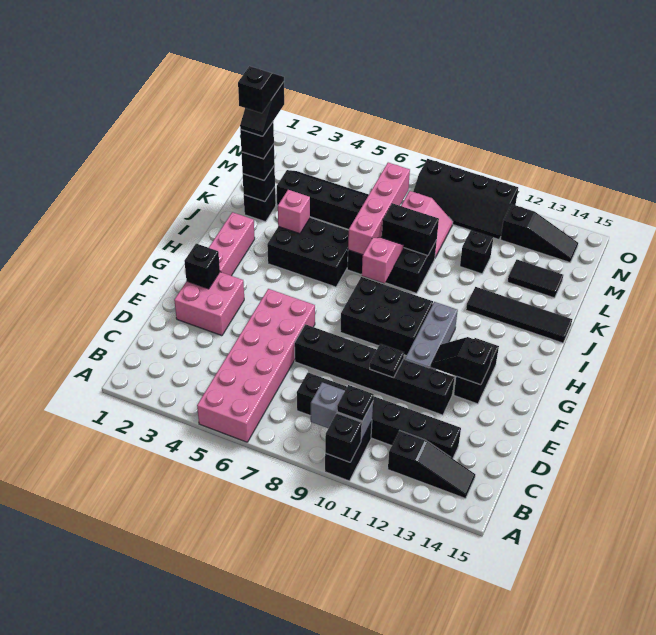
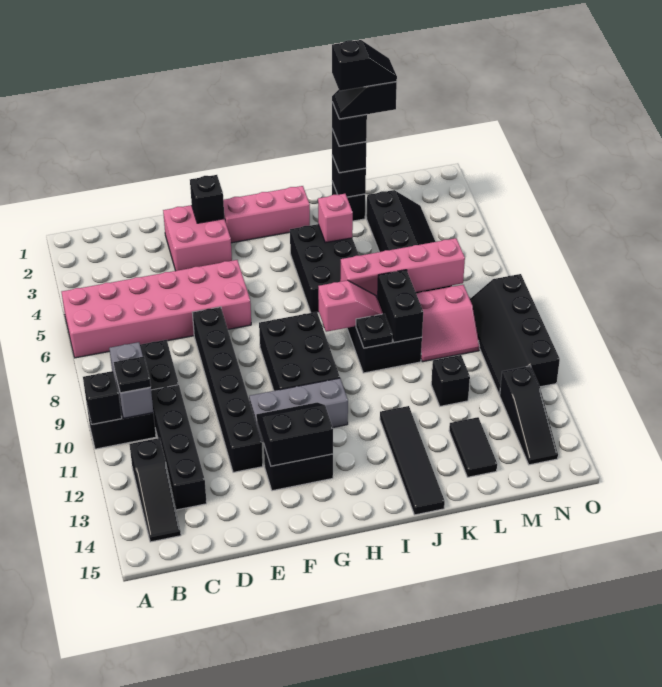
black plate E10 level 2 -> black plate J9 level 2
black slope F12:F13 level 2 top 13 -> black slope F12:G13 level 2 top 13

